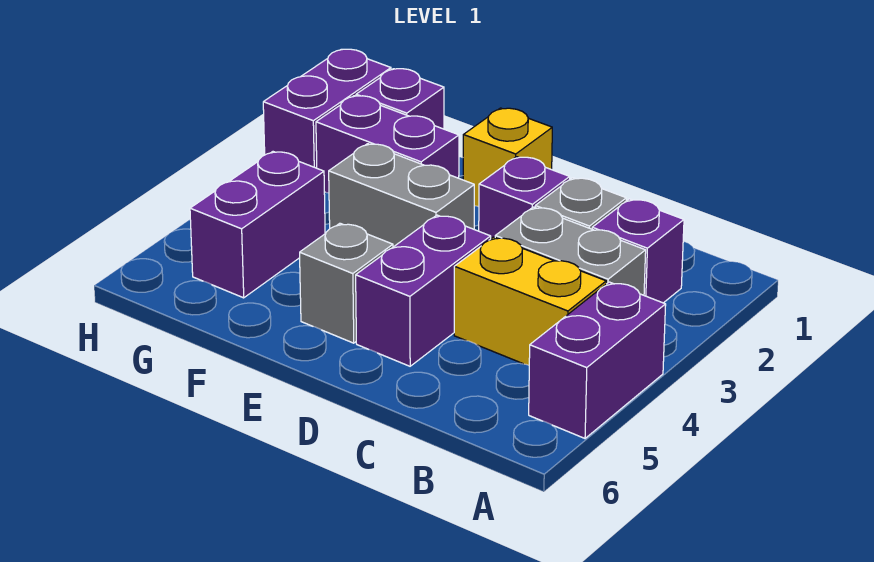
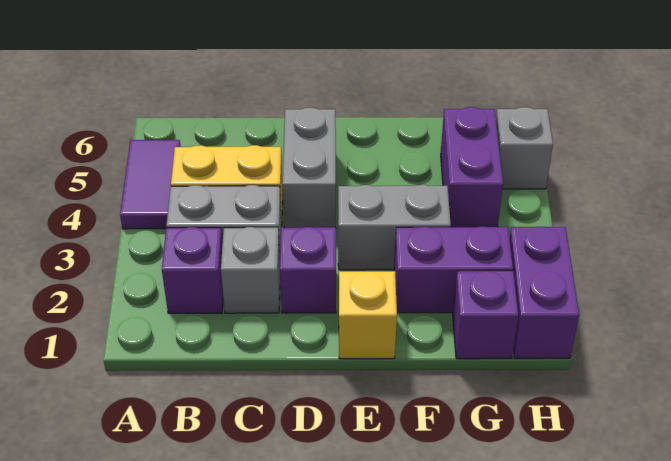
purple brick A4:A5 level 1 -> purple tile A4:A5 level 1
purple brick D4:D5 level 1 -> grey brick D4:D5 level 1
grey brick E5 level 1 -> grey brick H5 level 1

